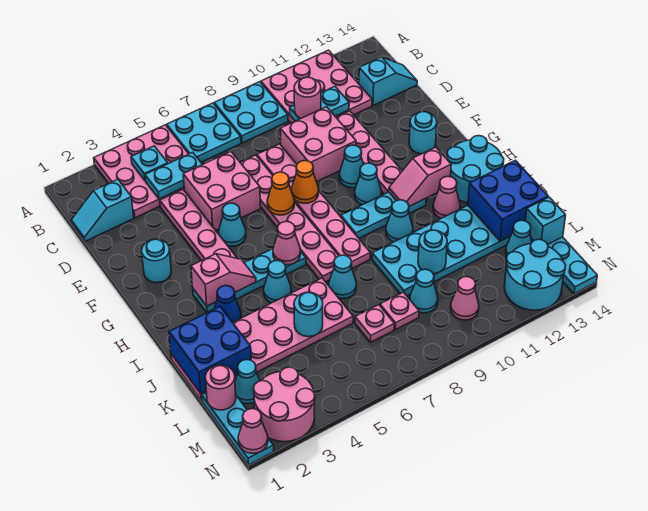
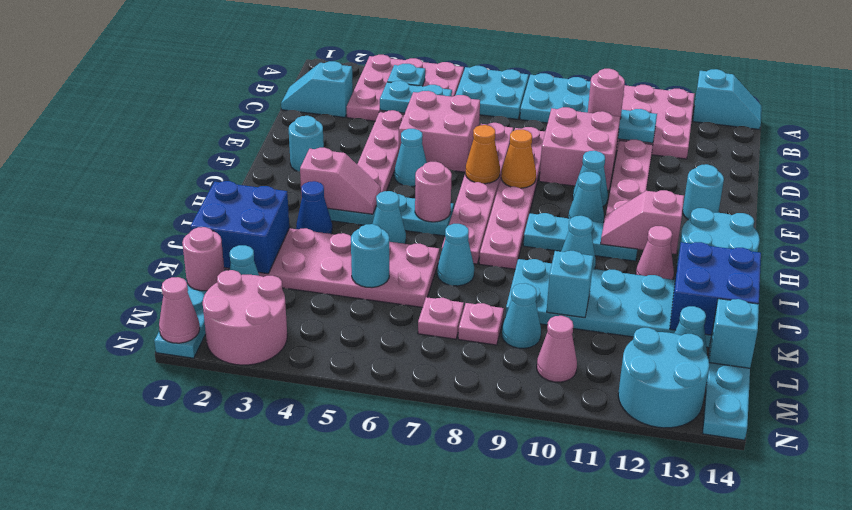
cyan slope C13:C14 level 1 top 13 -> cyan slope A13:A14 level 1 top 13
pink cone H6 level 2 -> pink round brick H6 level 2
cyan round brick K10 level 2 -> cyan brick K10 level 2

